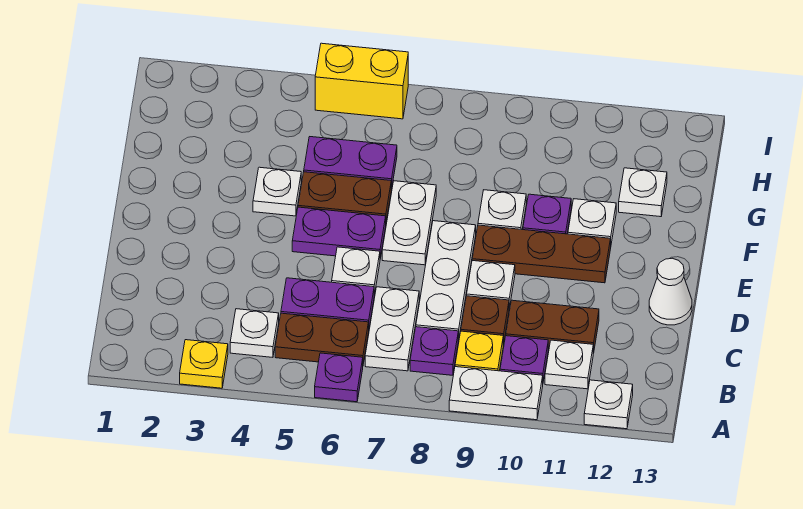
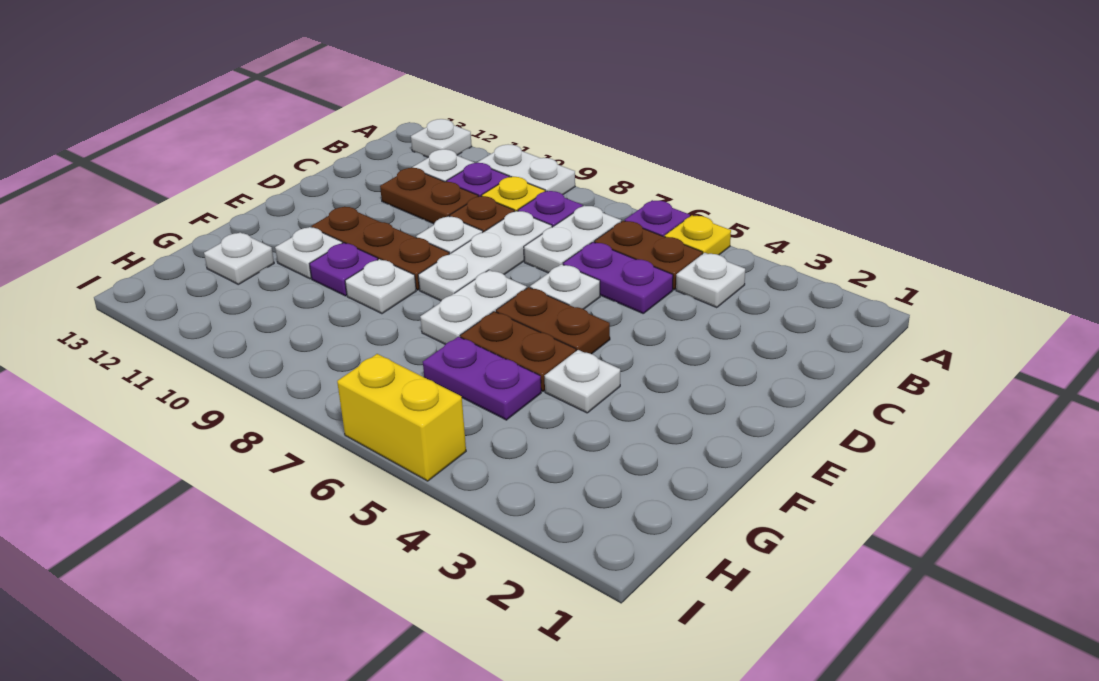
yellow plate A3 level 1 -> yellow plate A5 level 1
white cone D13 level 1 -> none
purple plate E5:E6 level 1 -> brown plate E5:E6 level 1

